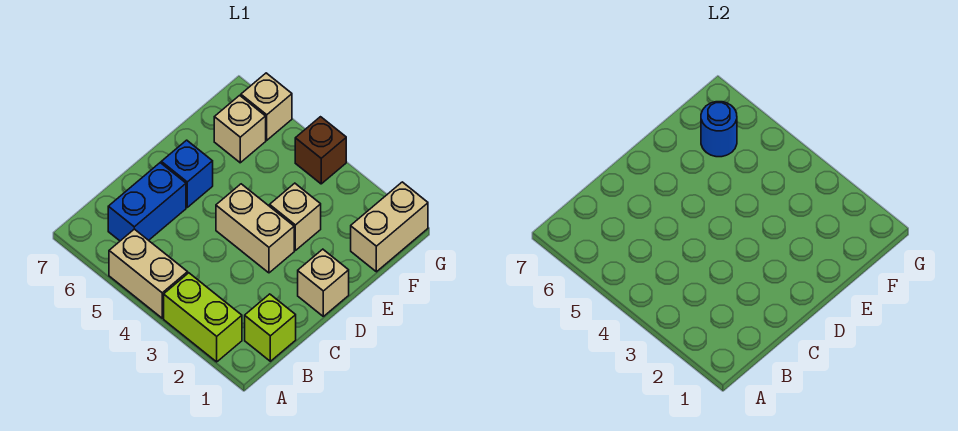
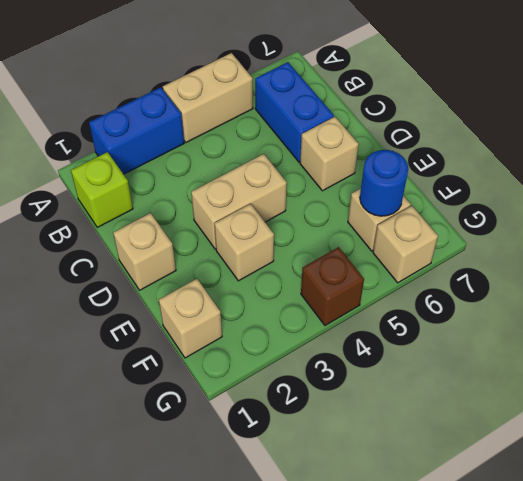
lime brick A2:A3 level 1 -> blue brick A2:A3 level 1
blue brick D6 level 1 -> tan brick D6 level 1
tan brick F1:G1 level 1 -> tan brick F1 level 1

